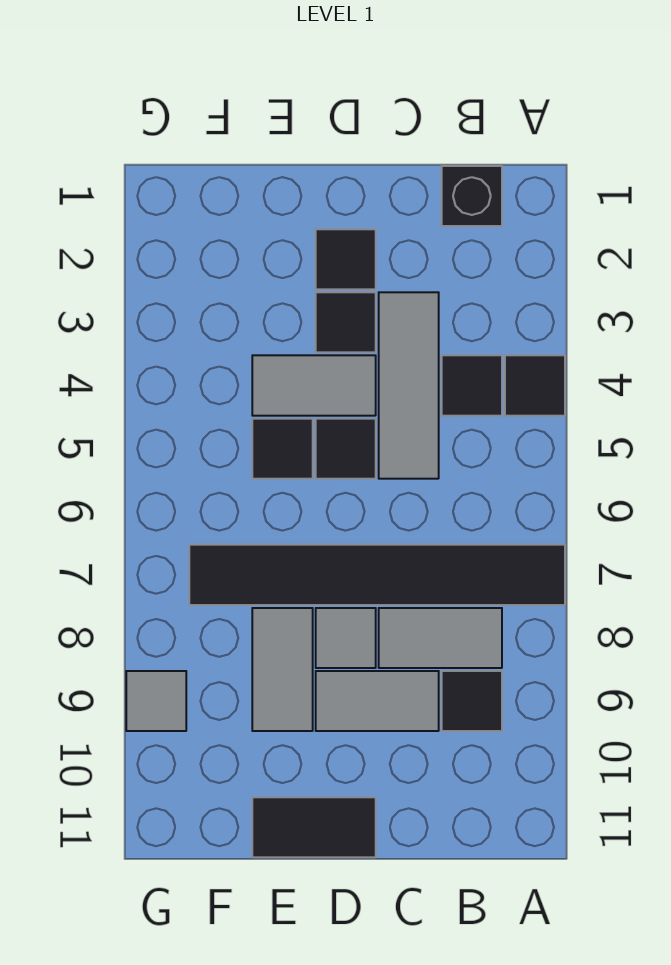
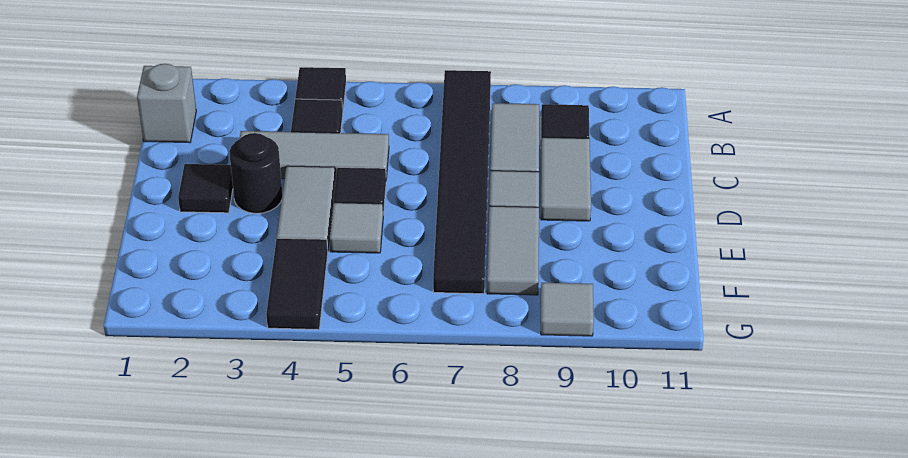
black brick B1 level 1 -> grey brick B1 level 1
black tile D3 level 1 -> black round brick D3 level 1
black tile D11:E11 level 1 -> black tile F4:G4 level 1
black tile E5 level 1 -> grey tile E5 level 1
grey tile E8:E9 level 1 -> grey tile E8:F8 level 1

